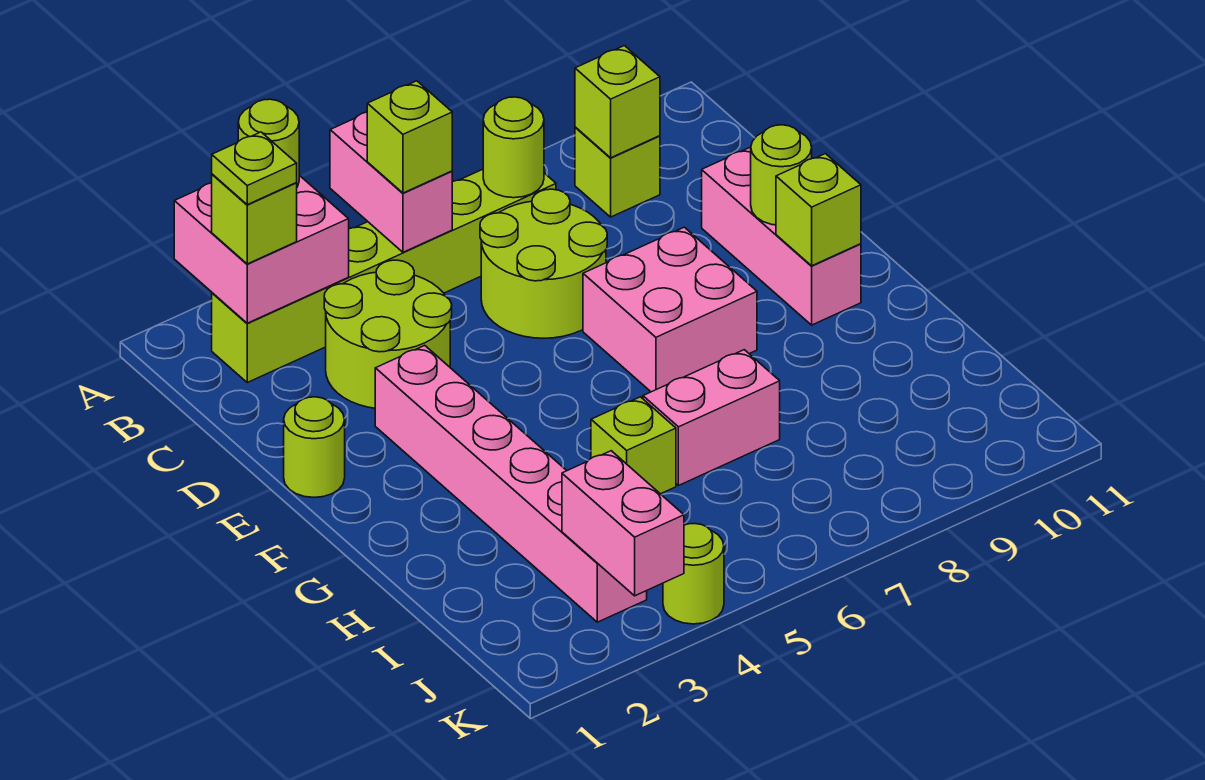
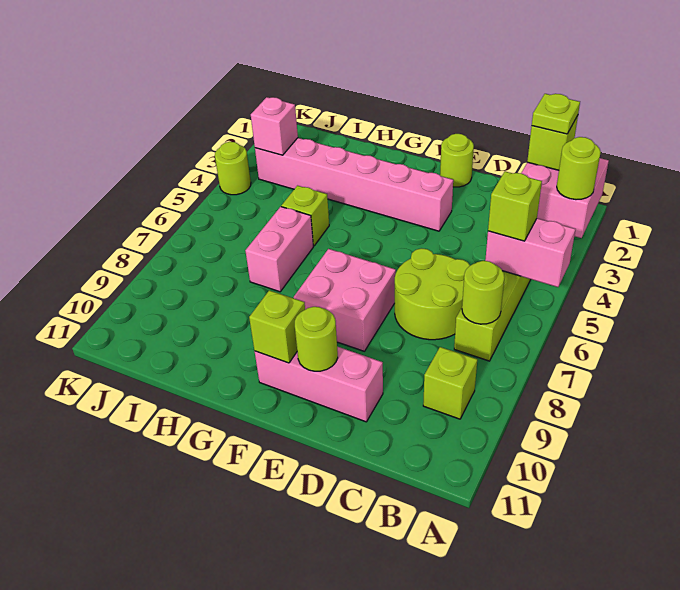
lime brick B9 level 2 -> none
lime round brick C3:D4 level 1 -> none
pink brick J3:K3 level 2 -> pink brick J3 level 2

